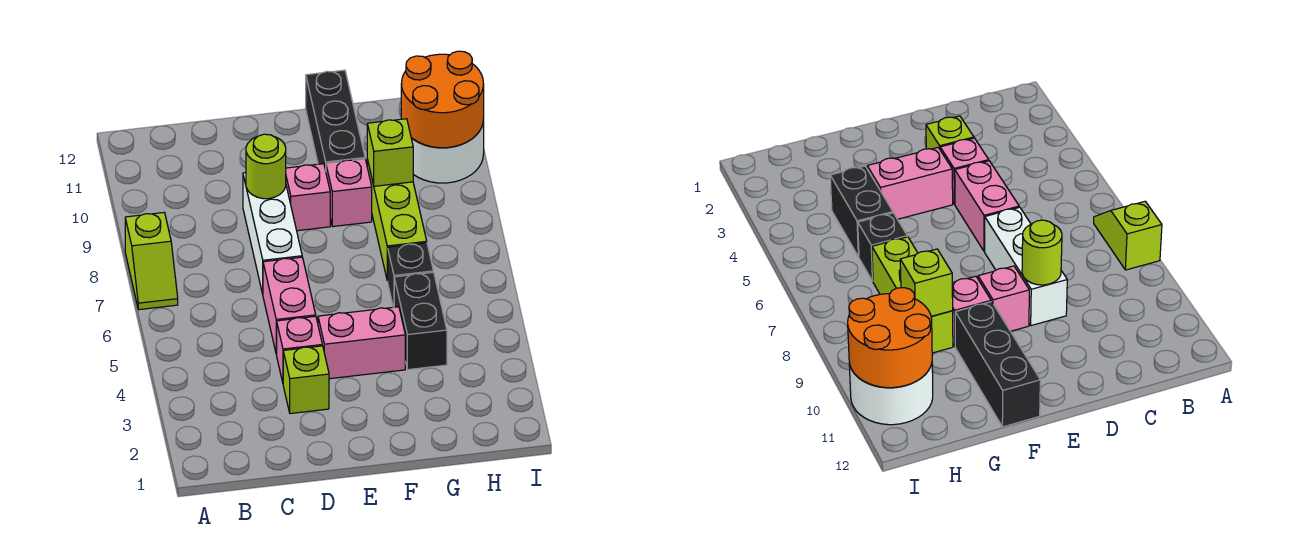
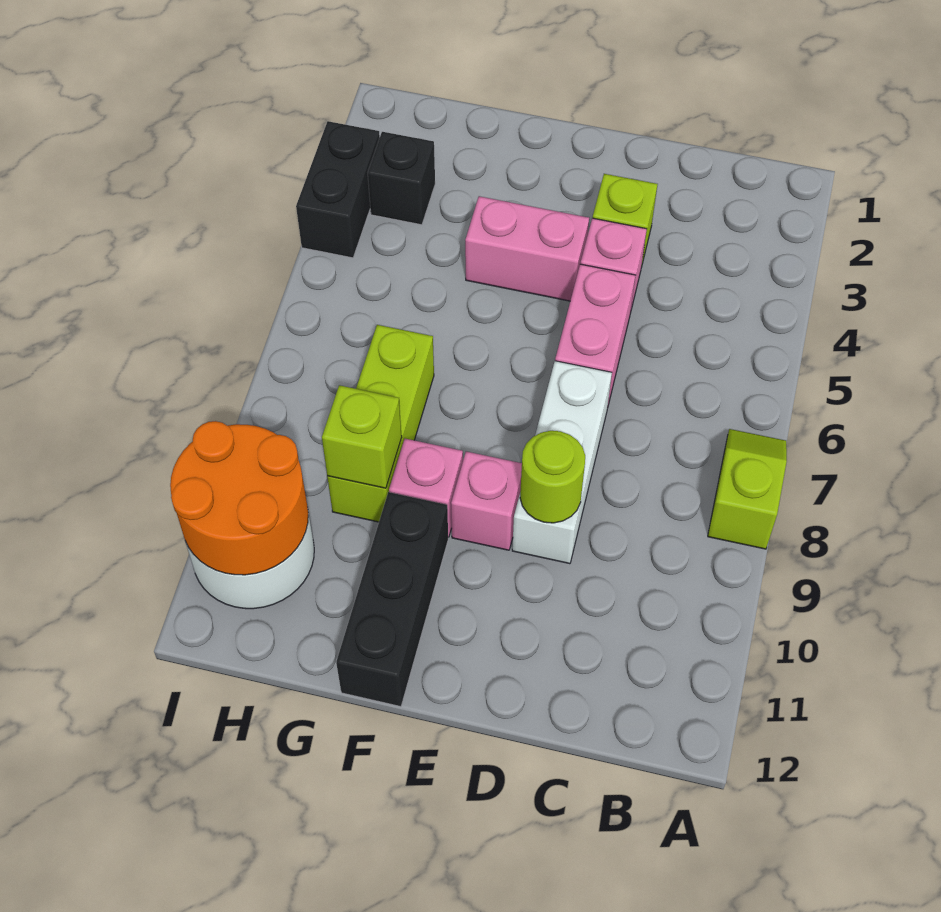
black brick G4:G5 level 1 -> black brick I3:I4 level 1
black brick G6 level 1 -> black brick H3 level 1

